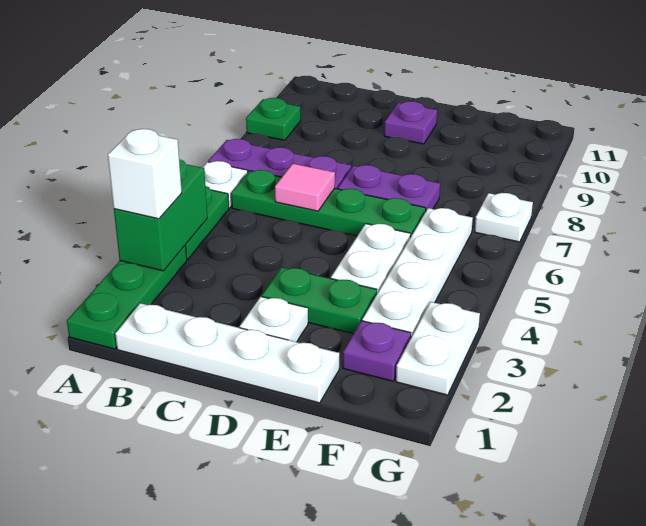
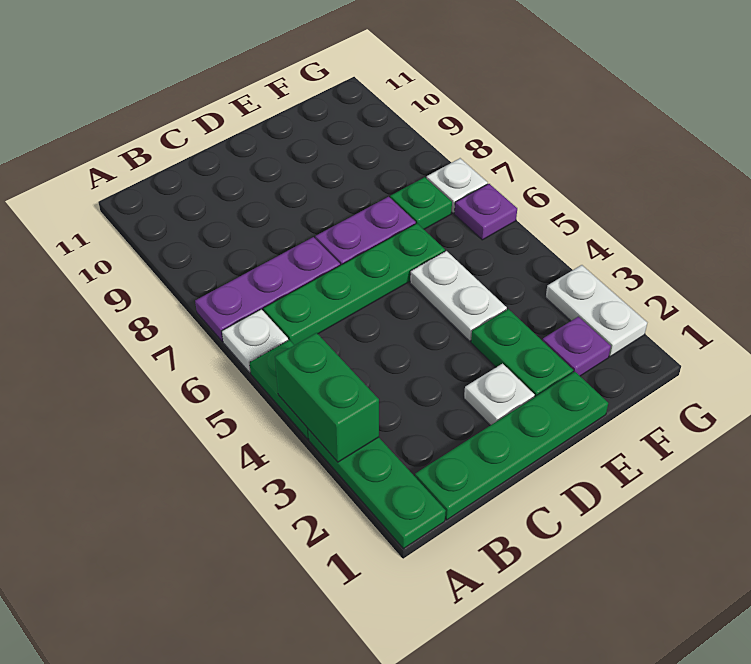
white brick A3 level 3 -> none
green plate A9 level 1 -> green plate F7 level 1
white plate B1:E1 level 1 -> green plate B1:E1 level 1
pink tile C6 level 2 -> none
green plate D3:E3 level 1 -> green plate E2:E3 level 1
purple plate D10 level 1 -> purple plate G6 level 1
white plate F3:F6 level 1 -> none

